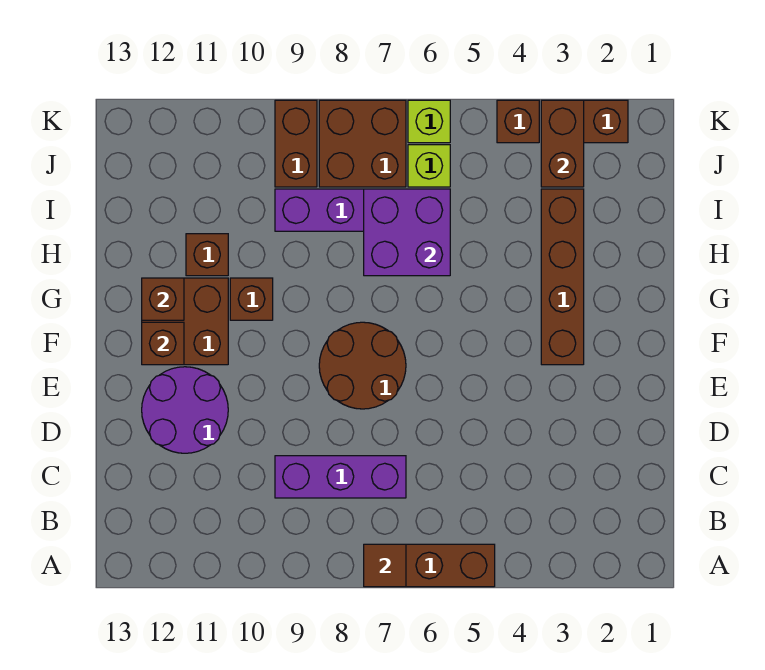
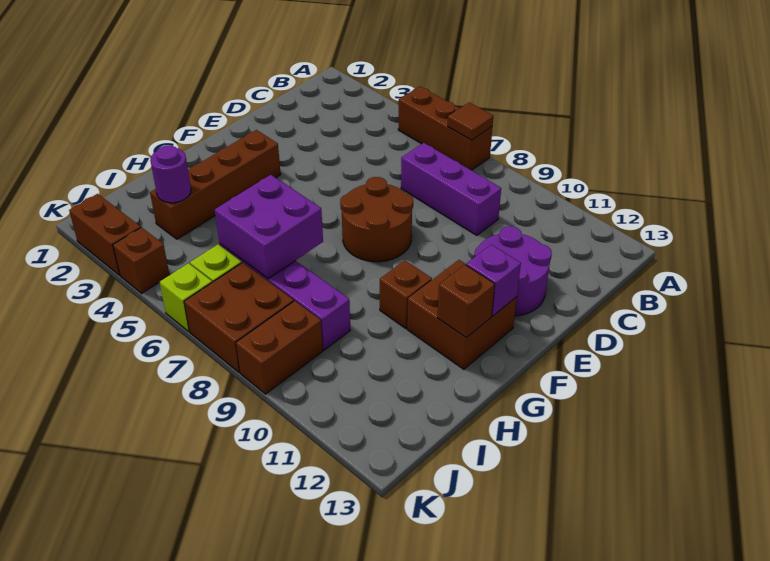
brown brick F12 level 2 -> purple brick F12 level 2
brown brick H11 level 1 -> none
none -> purple round brick I3 level 2
brown brick J3:K3 level 2 -> none

